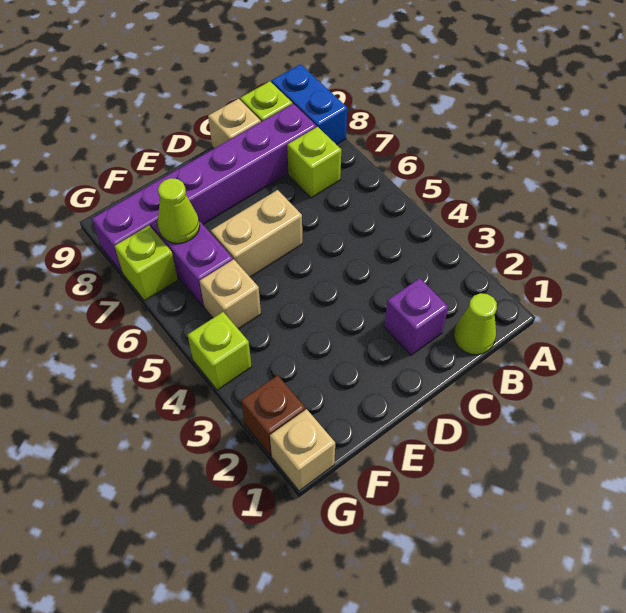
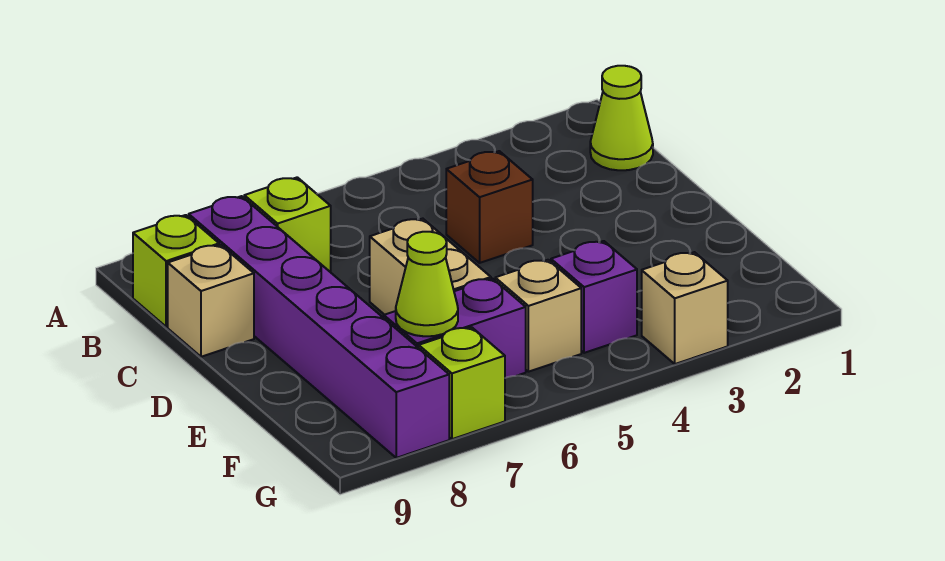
blue brick A8:A9 level 1 -> none
purple brick C2 level 1 -> purple brick F4 level 1
tan brick G1 level 1 -> tan brick G3 level 1
brown brick G2 level 1 -> brown brick C4 level 1
lime brick G4 level 1 -> none

